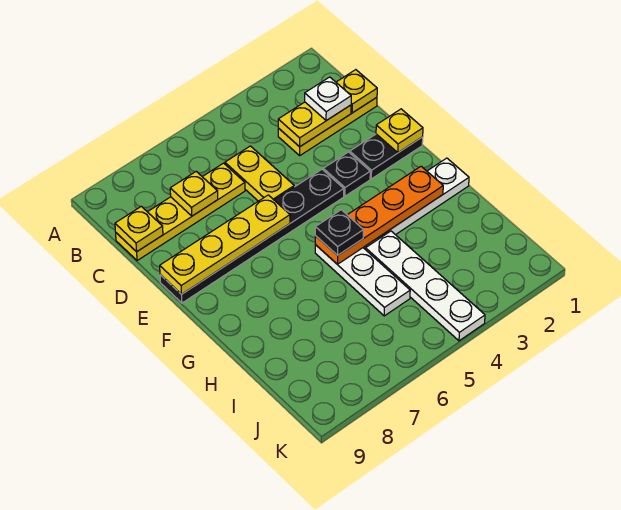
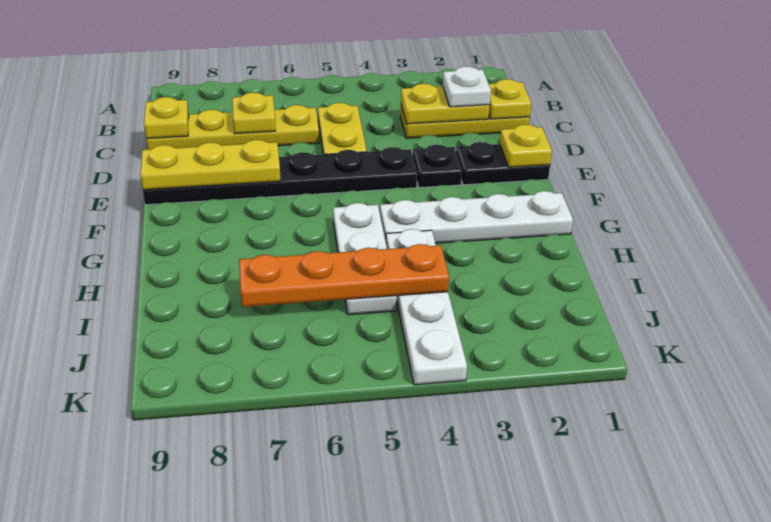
yellow plate E6:E9 level 2 -> yellow plate E7:E9 level 2
orange plate G2:G5 level 2 -> orange plate I4:I7 level 2
black plate G5 level 3 -> none

